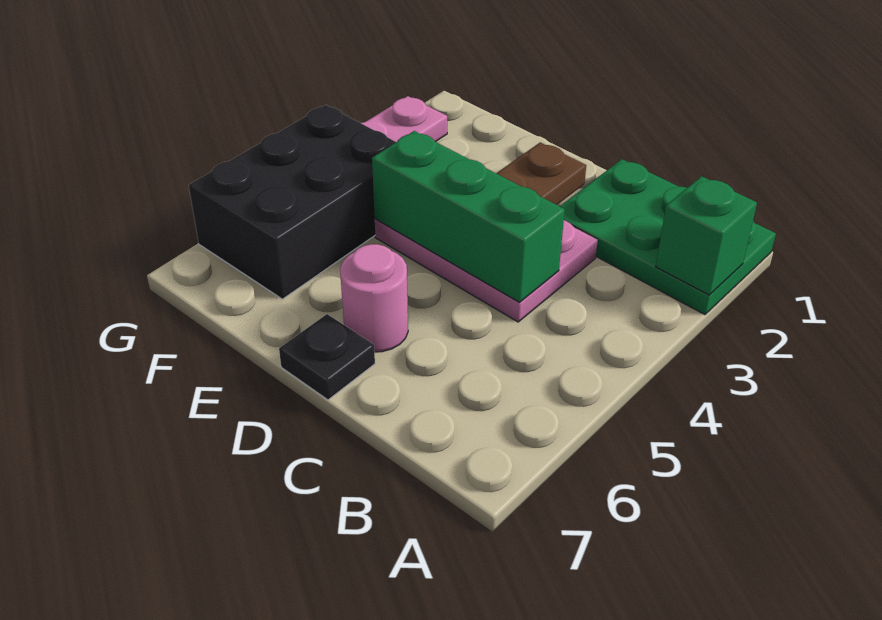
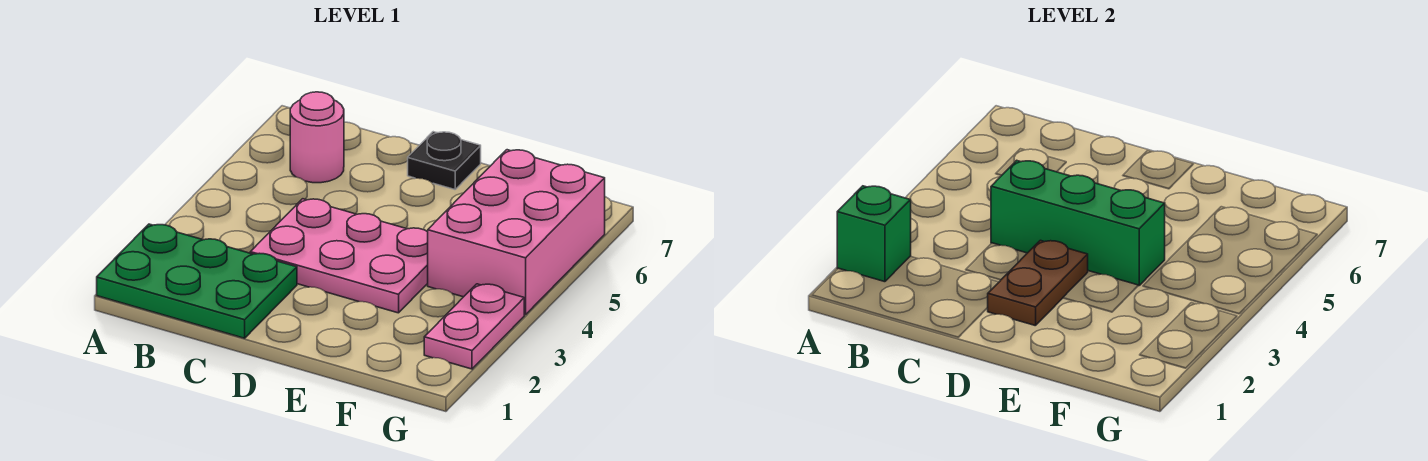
pink round brick D6 level 1 -> pink round brick B6 level 1
black brick F4:G6 level 1 -> pink brick F4:G6 level 1

